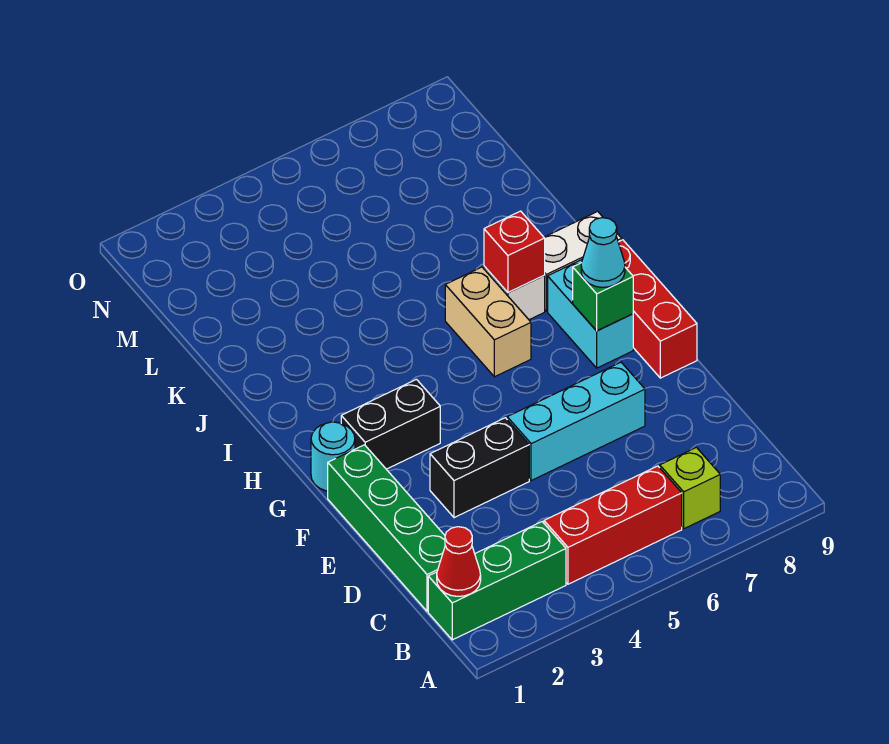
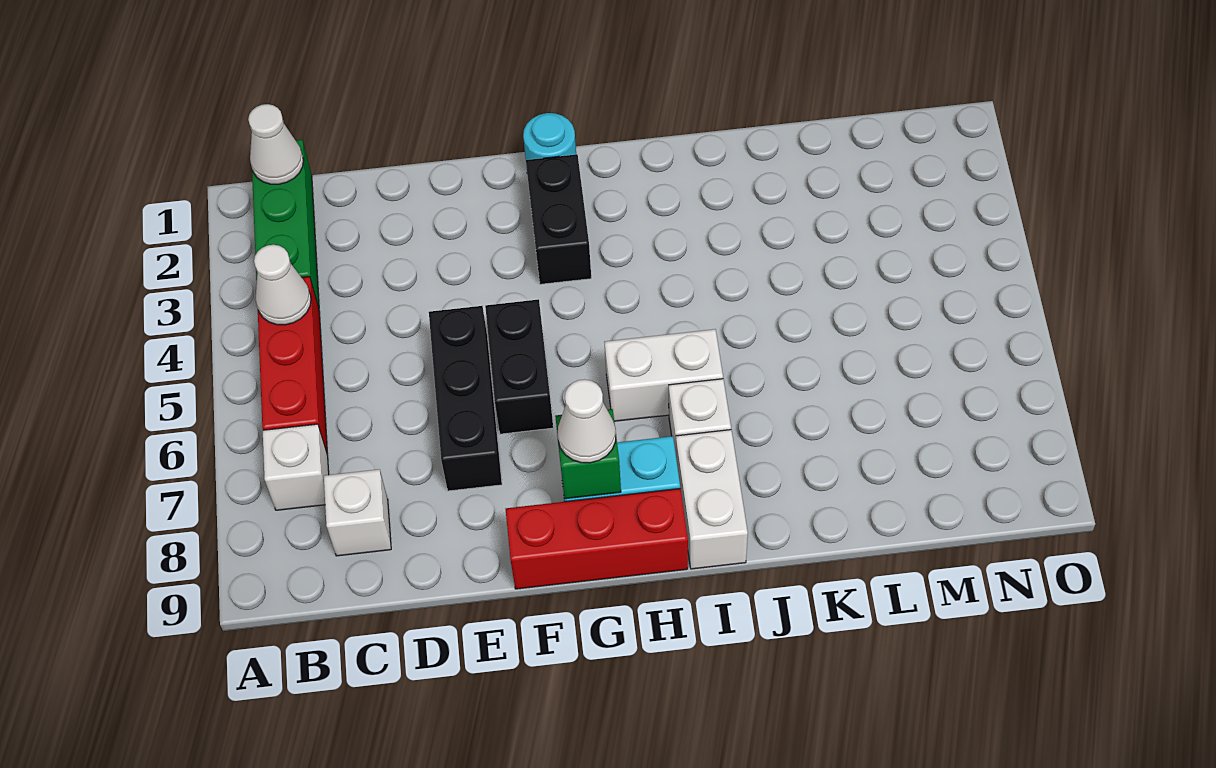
red cone B1 level 2 -> white cone B1 level 2
none -> white cone B4 level 2
lime brick B7 level 1 -> white brick B7 level 1
green brick C1:F1 level 1 -> none
none -> white brick C8 level 1
black brick E3:E4 level 1 -> black brick F5:F6 level 1
cyan brick E5:E7 level 1 -> black brick E5:E7 level 1
cyan cone G8 level 3 -> white cone G8 level 3
tan brick H6:I6 level 1 -> white brick H6:I6 level 1
red brick I7 level 2 -> none

